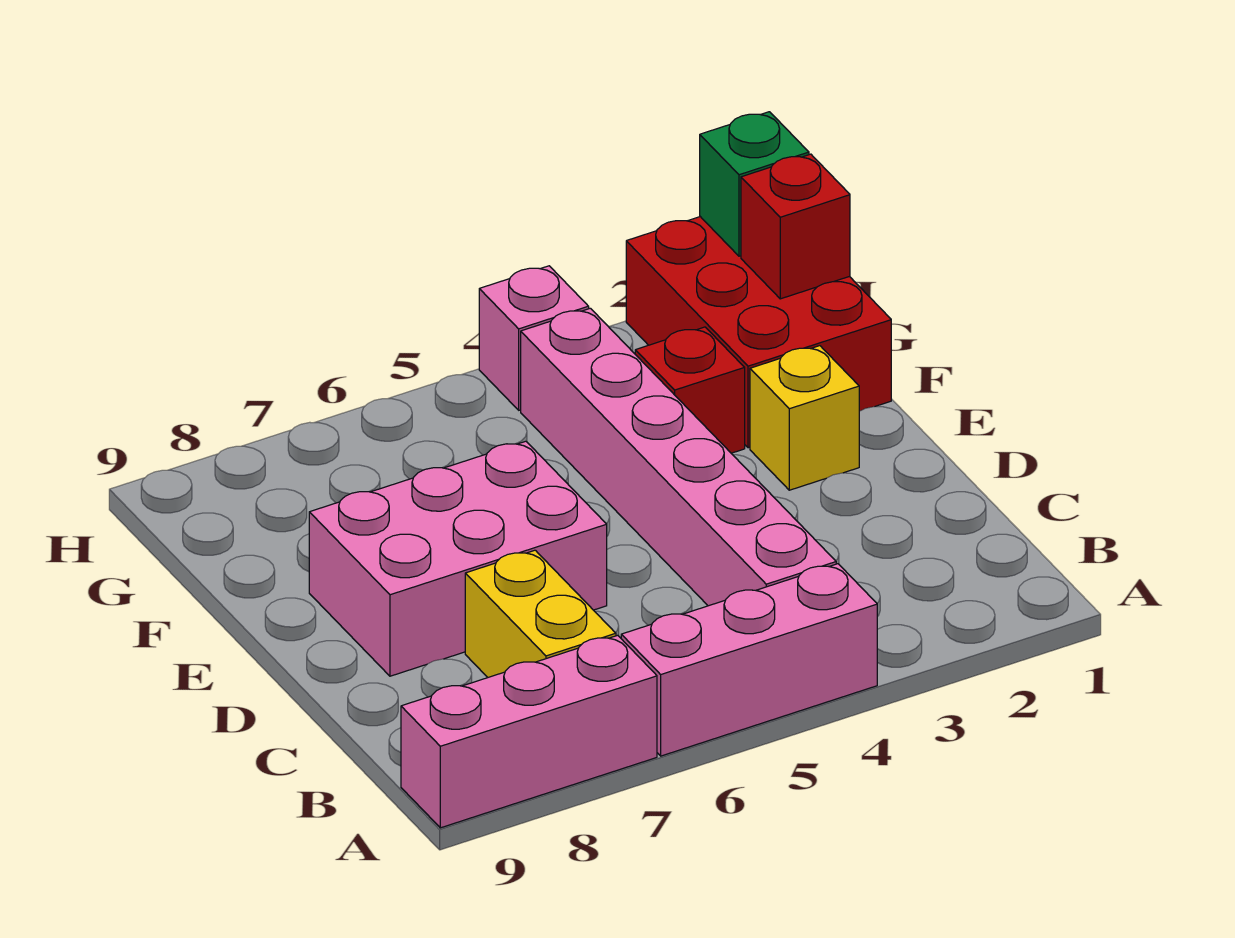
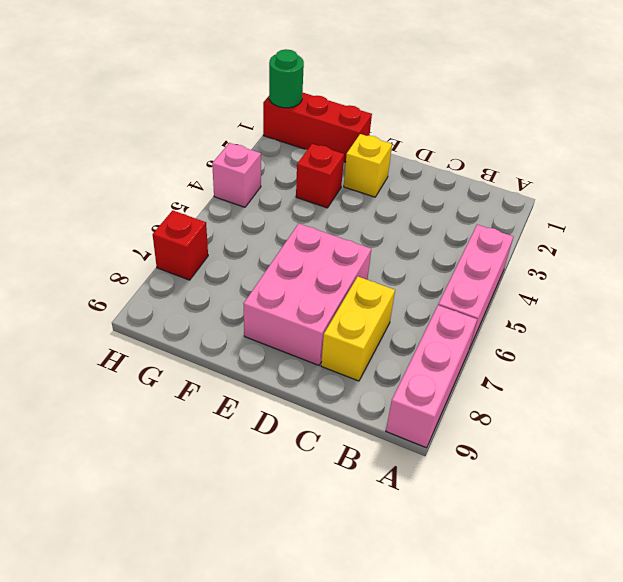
pink brick B4:G4 level 1 -> none
yellow brick B7:C7 level 1 -> yellow brick C7:C8 level 1
red brick F1:H2 level 1 -> red brick F1:H1 level 1
red brick G1 level 2 -> red brick H7 level 1
green brick H1 level 2 -> green round brick H1 level 2

